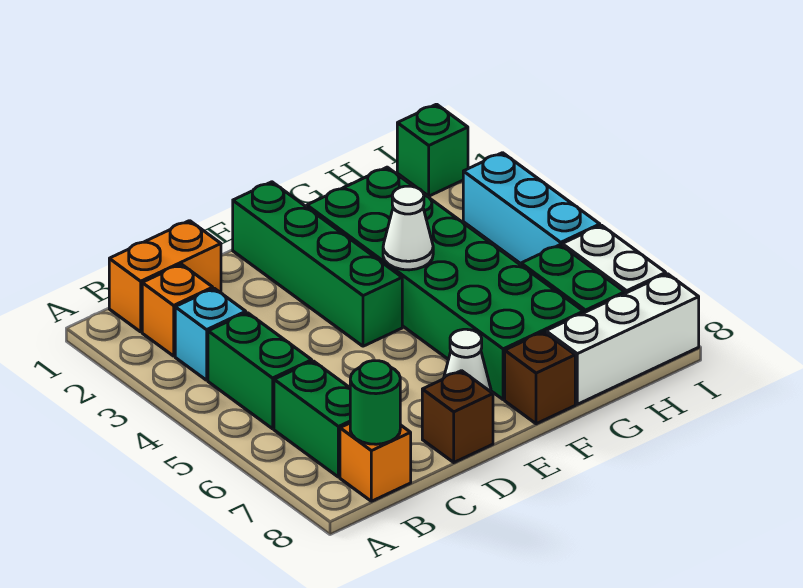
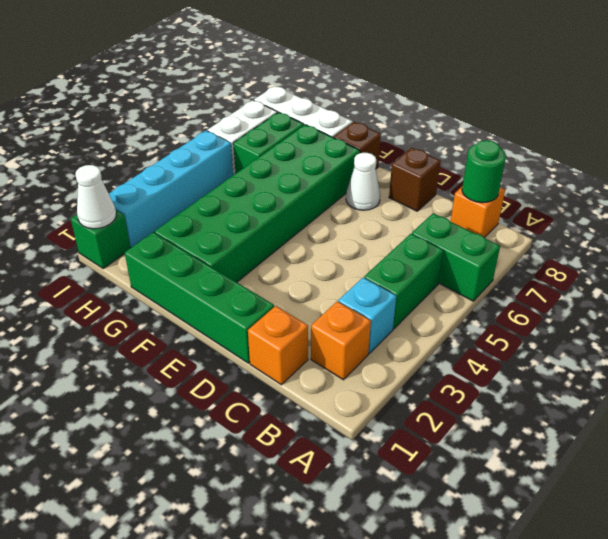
orange brick B1:C1 level 1 -> orange brick C1 level 1
green brick B6:B7 level 1 -> green brick A6:B6 level 1
green brick E1:E4 level 1 -> green brick D1:G1 level 1
white cone F4 level 2 -> white cone I1 level 2
cyan brick I3:I5 level 1 -> cyan brick I2:I5 level 1

